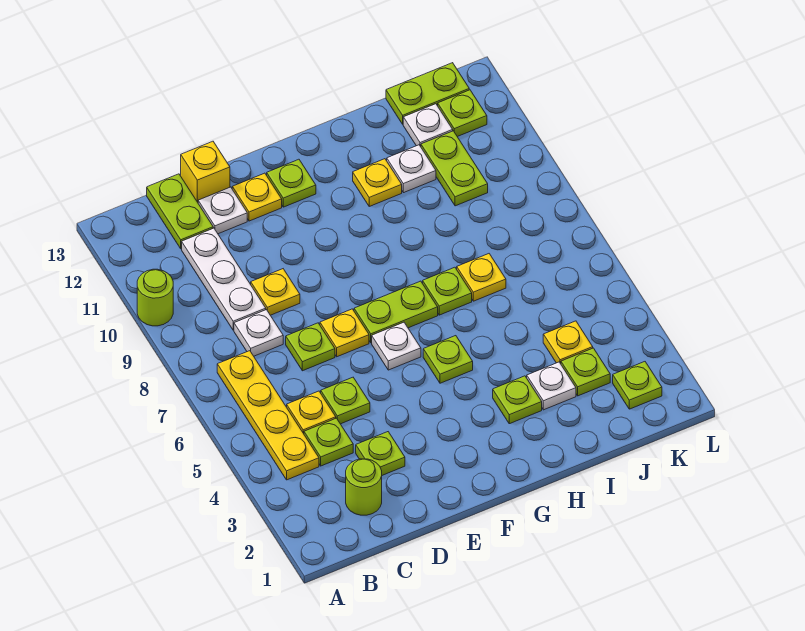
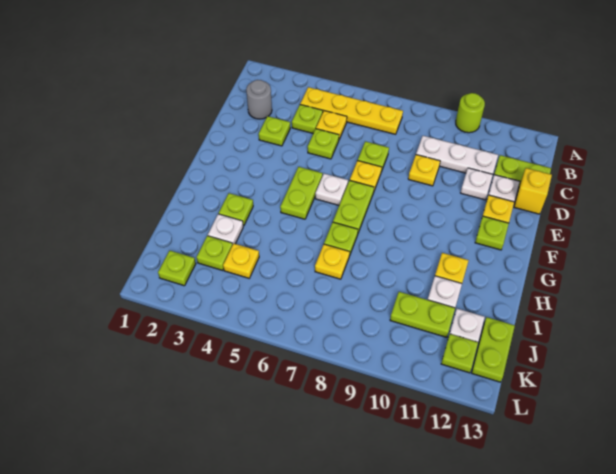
lime round brick C2 level 1 -> grey round brick C2 level 1
white plate C8 level 1 -> white plate D11 level 1
lime plate G5 level 1 -> lime plate F5:G5 level 1

